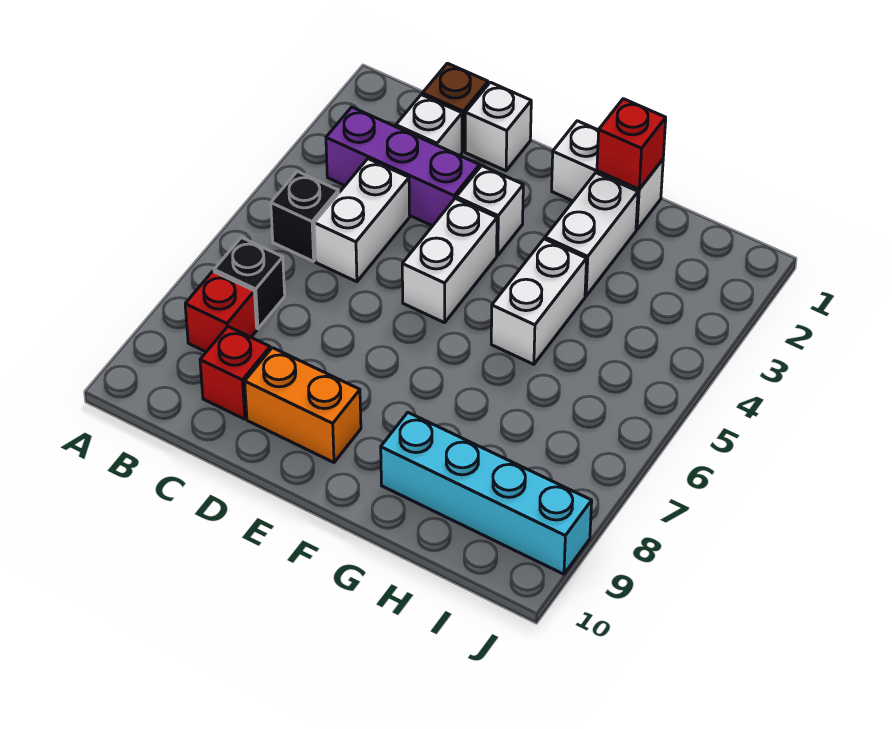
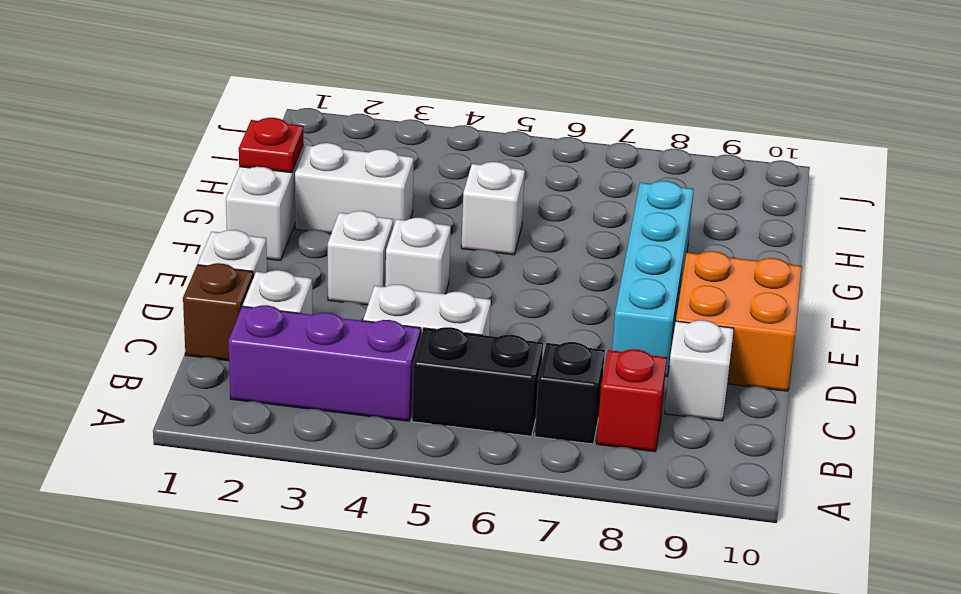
purple brick B3:D3 level 1 -> purple brick B2:B4 level 1
black brick B5 level 1 -> black brick B5:B6 level 1
red brick C9 level 1 -> white brick C9 level 1
orange brick D9:E9 level 1 -> orange brick D9:E10 level 1
white brick E4:E5 level 1 -> white brick E4 level 1
red brick G1 level 2 -> red plate G1 level 2
white brick G4:G5 level 1 -> white brick G5 level 1
cyan brick G9:J9 level 1 -> cyan brick D8:G8 level 1

